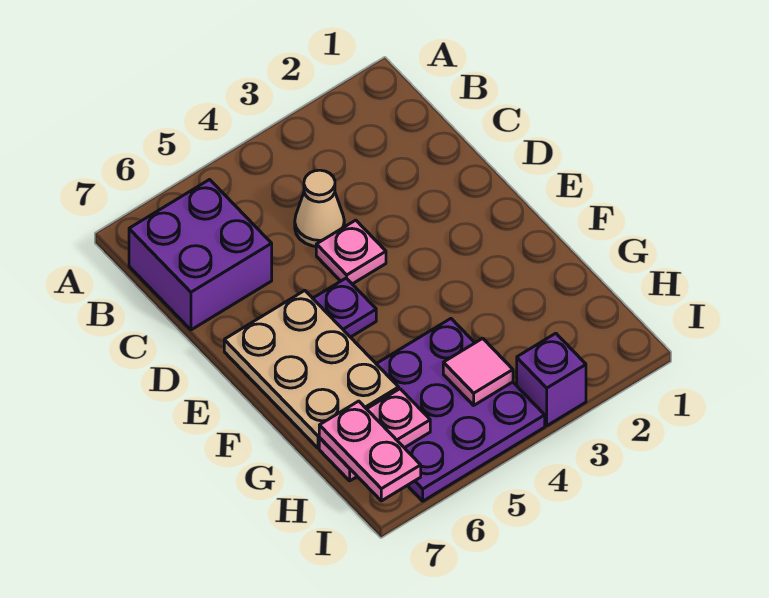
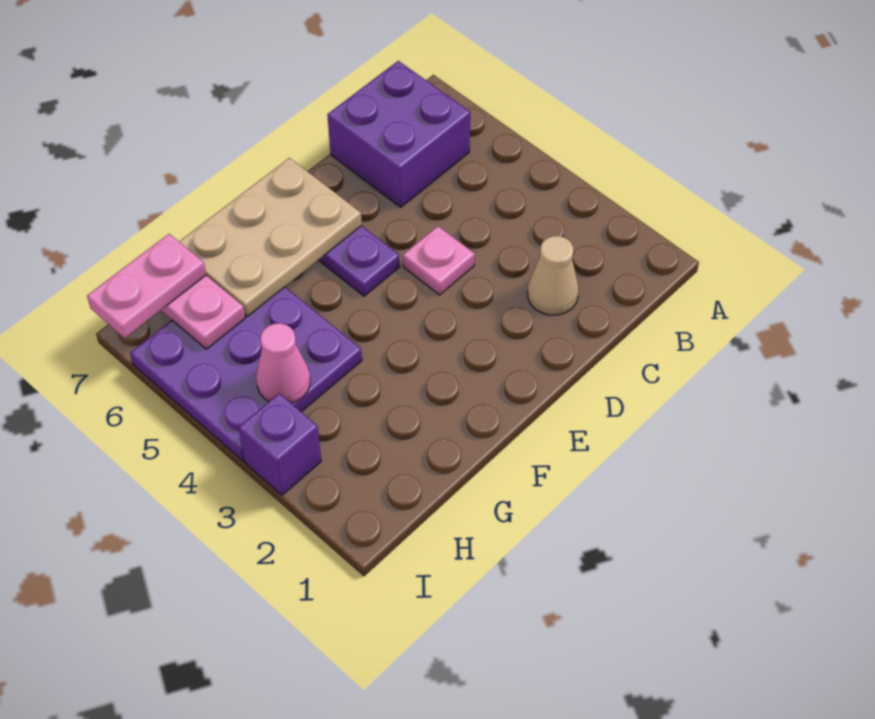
tan cone C4 level 1 -> tan cone C2 level 1
pink tile H4 level 2 -> pink cone H4 level 2

